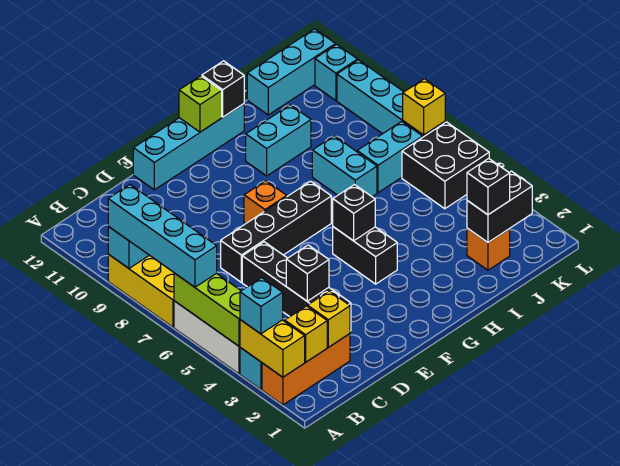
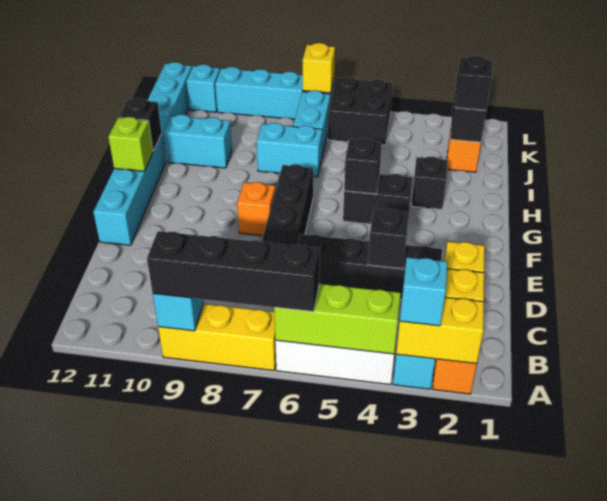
cyan brick A6:A9 level 3 -> black brick A6:A9 level 3
none -> black brick H3 level 1
cyan brick H10:I10 level 1 -> cyan brick I10:I11 level 1

